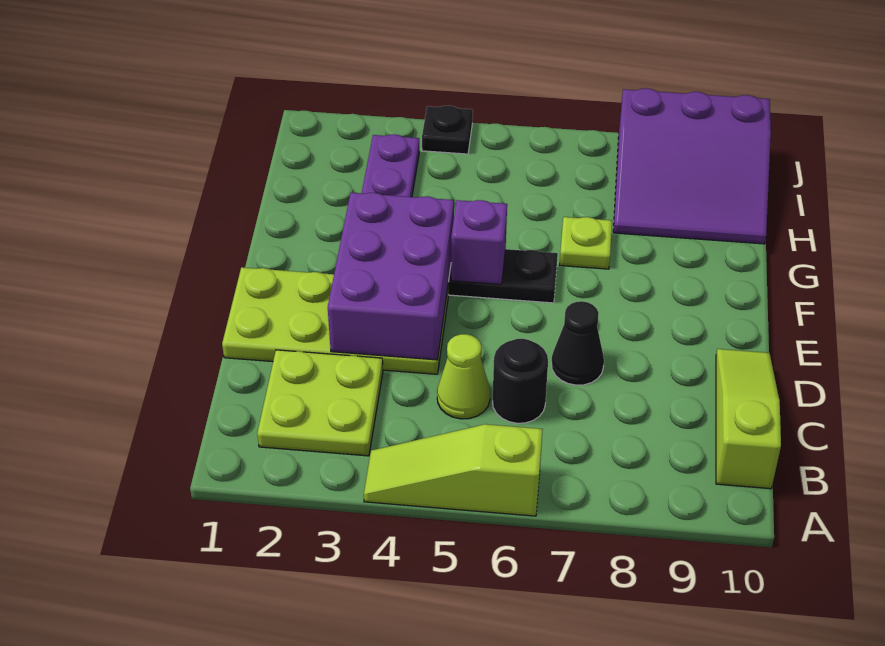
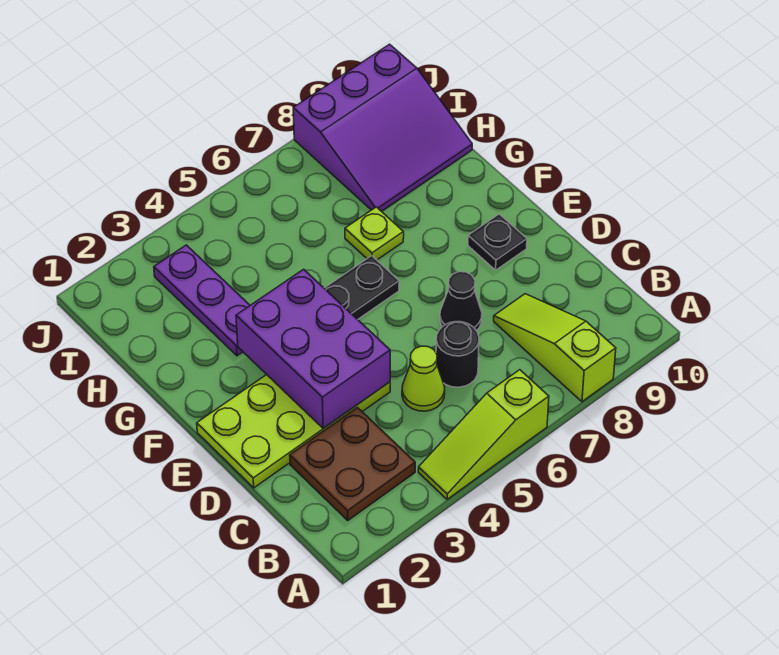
lime plate B2:C3 level 1 -> brown plate B2:C3 level 1
lime slope B10:D10 level 1 top B -> lime slope A8:C8 level 1 top A
purple brick F5 level 2 -> none
black plate J4 level 1 -> black plate E9 level 1

